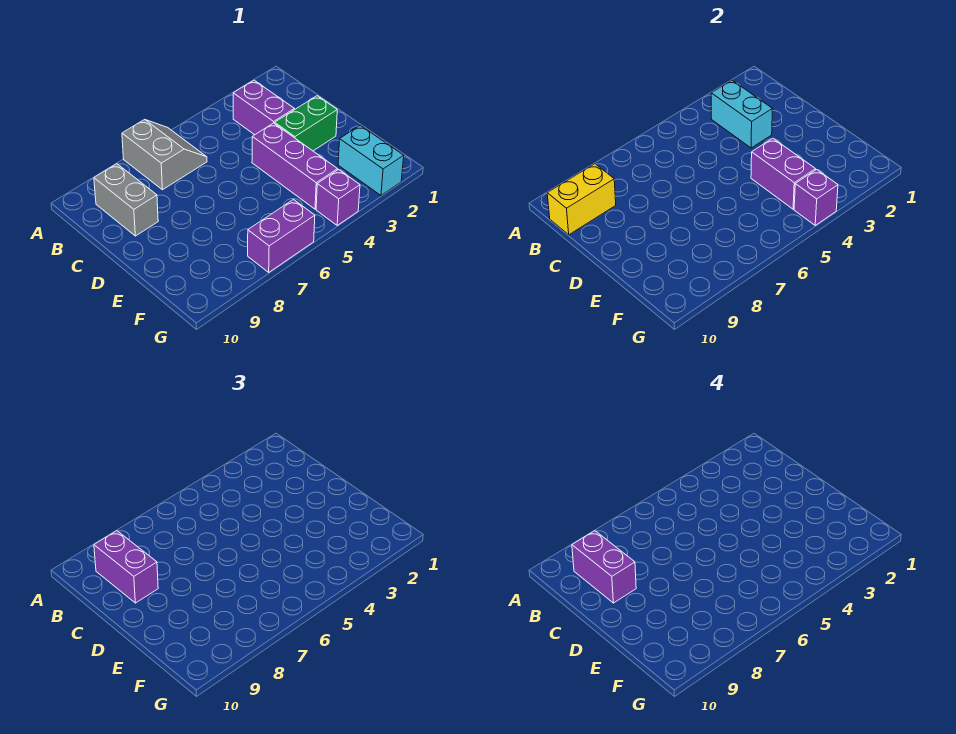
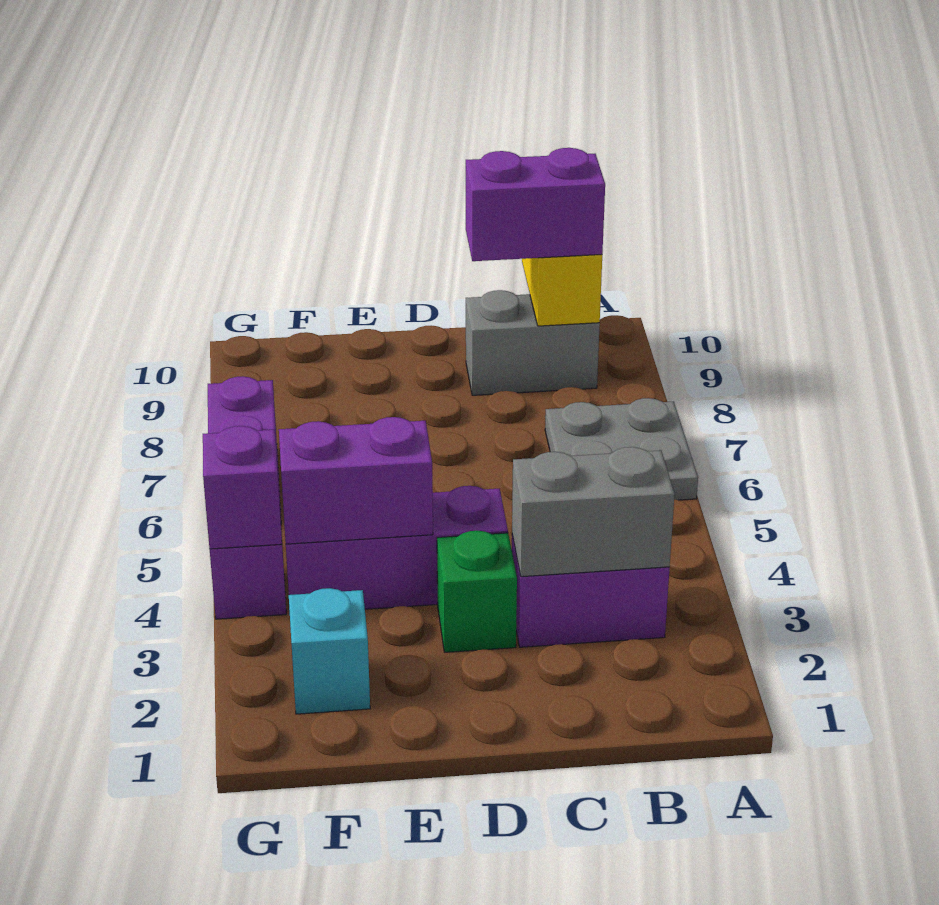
grey slope A6:B7 level 1 top 7 -> grey plate A6:B7 level 1
cyan brick B3:C3 level 2 -> grey brick B3:C3 level 2
purple brick B9:C9 level 4 -> none
green brick D2:D3 level 1 -> green brick D3 level 1
cyan brick F2:G2 level 1 -> cyan brick F2 level 1

